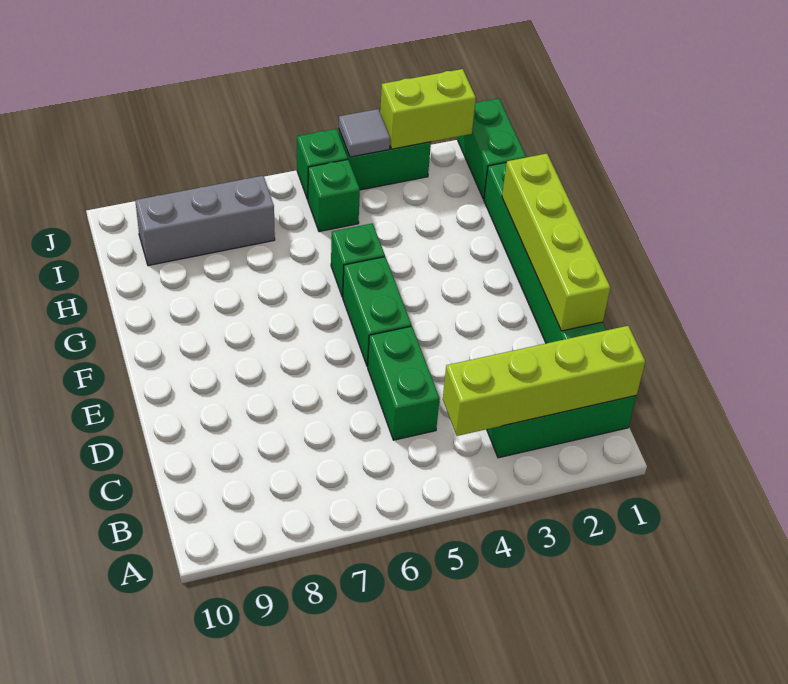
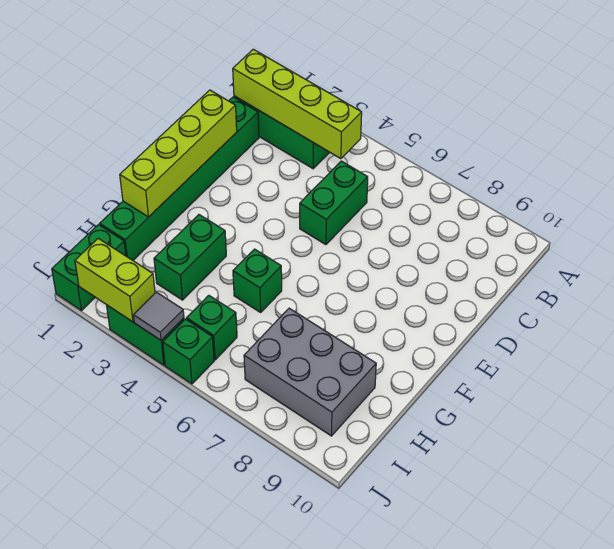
green brick E5:F5 level 1 -> green brick G3:H3 level 1
grey brick I7:I9 level 1 -> grey brick H7:I9 level 1

